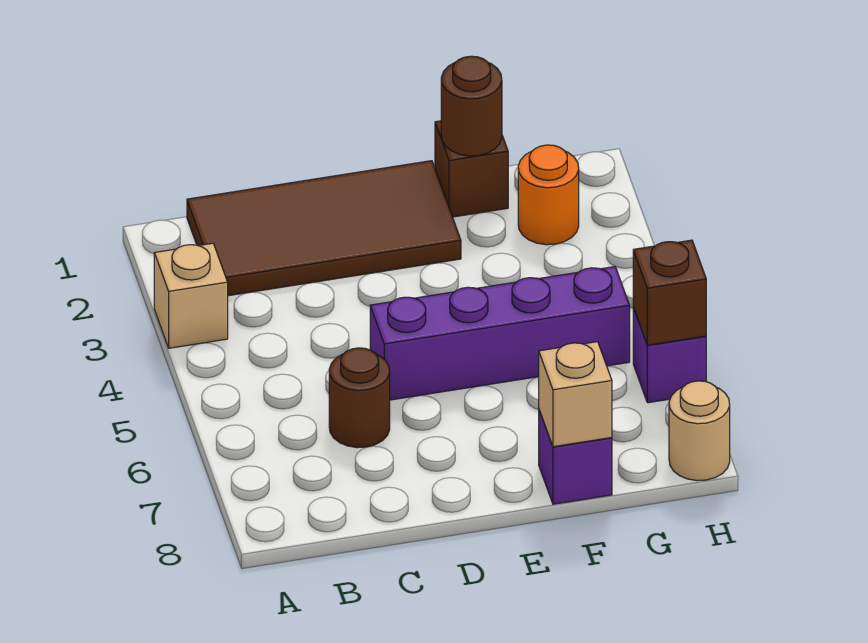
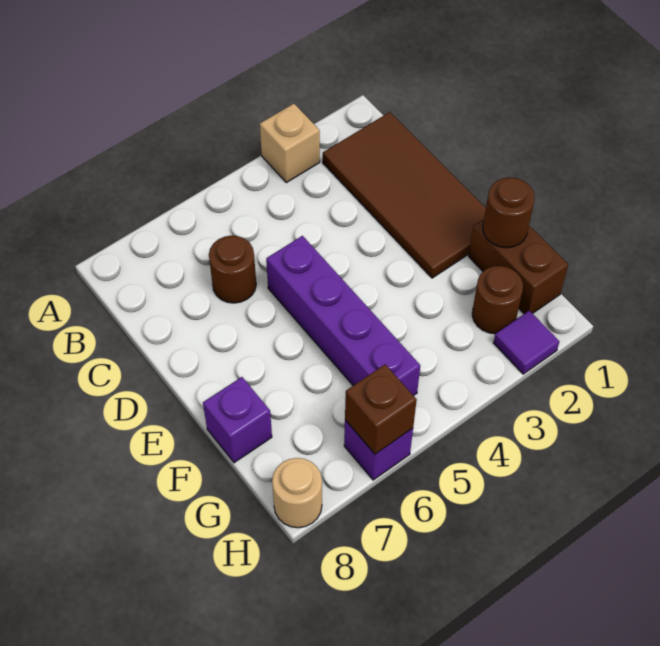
brown brick F1 level 1 -> brown brick F1:G1 level 1
tan brick F8 level 2 -> none
orange round brick G2 level 1 -> brown round brick G2 level 1
none -> purple tile H2 level 1

